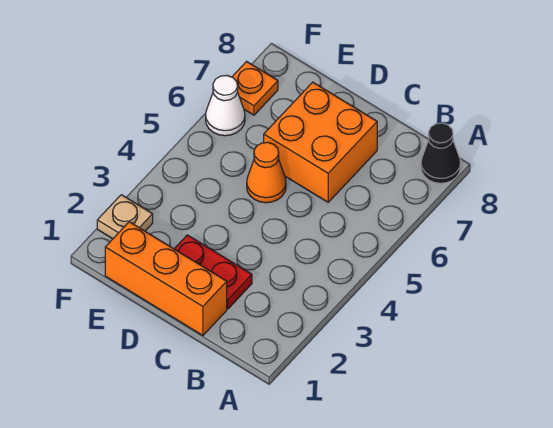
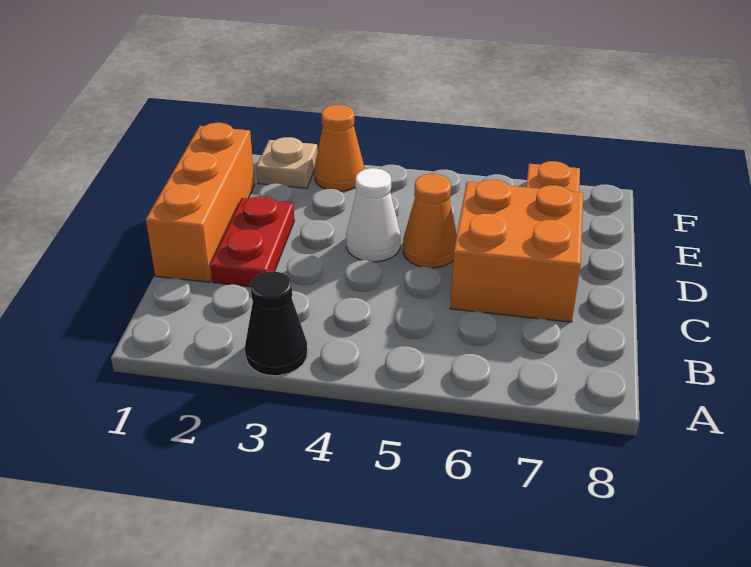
black cone A8 level 1 -> black cone A3 level 1
none -> orange cone F3 level 1
white cone F6 level 1 -> white cone D4 level 1

